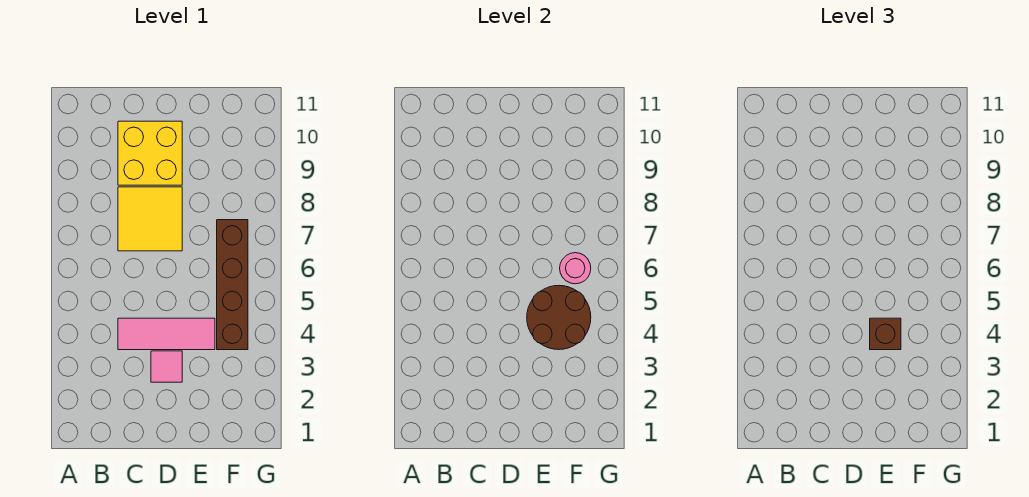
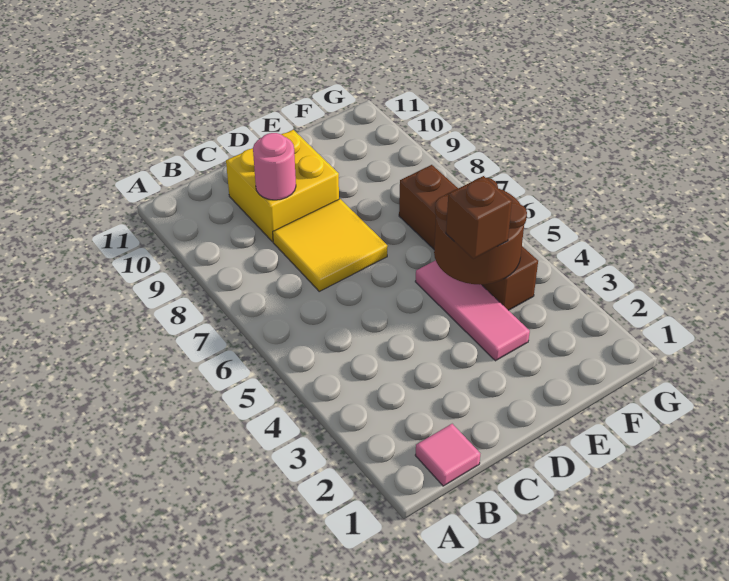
pink tile C4:E4 level 1 -> pink tile E3:E5 level 1
pink tile D3 level 1 -> pink tile B1 level 1
pink round brick F6 level 2 -> pink round brick C9 level 2

